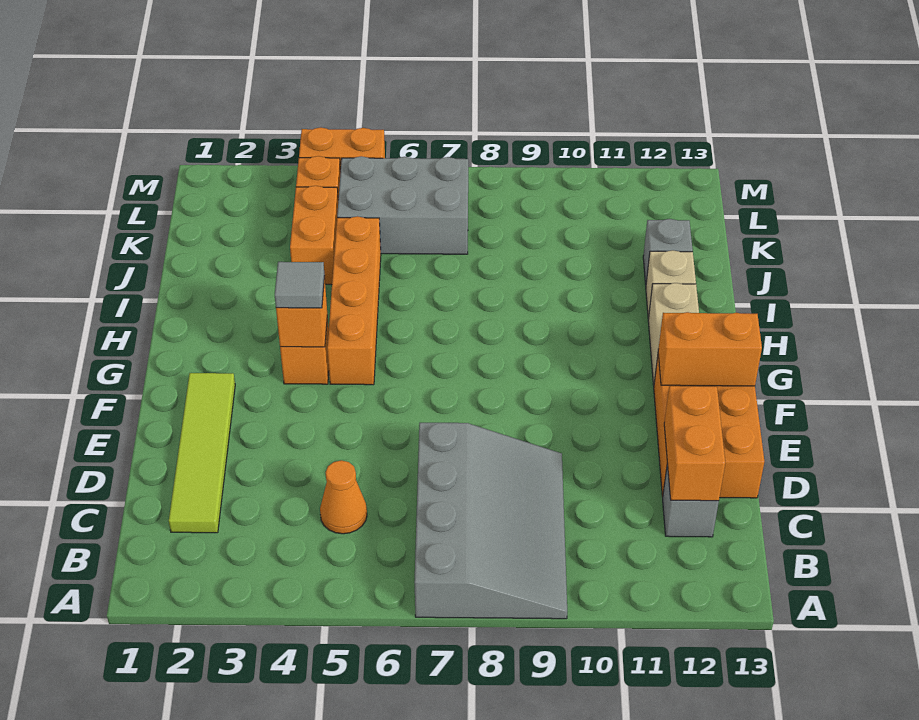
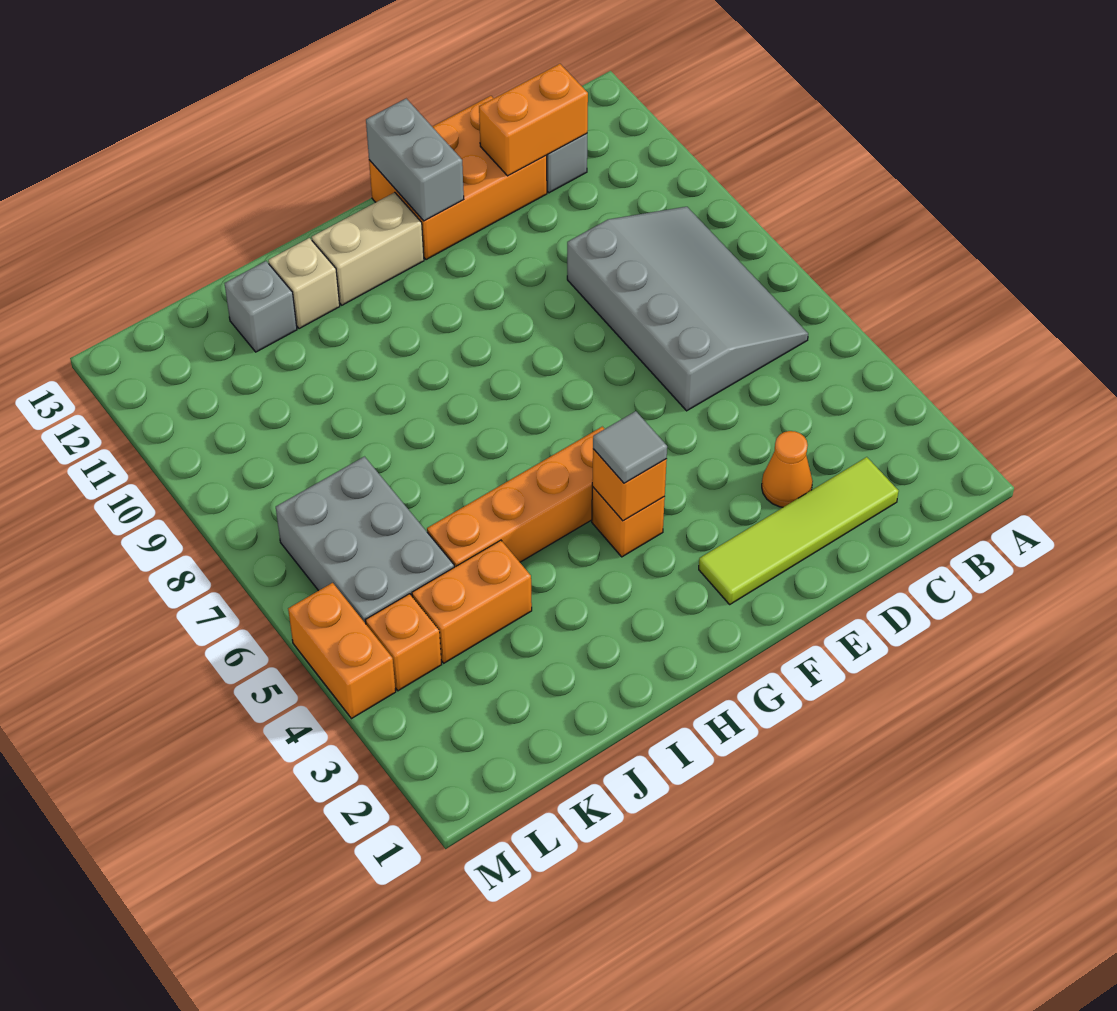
grey slope A7:D9 level 1 top 7 -> grey slope B6:D9 level 1 top D
orange cone C5 level 1 -> orange cone D3 level 1
orange brick F12:F13 level 2 -> grey brick F12:F13 level 2

